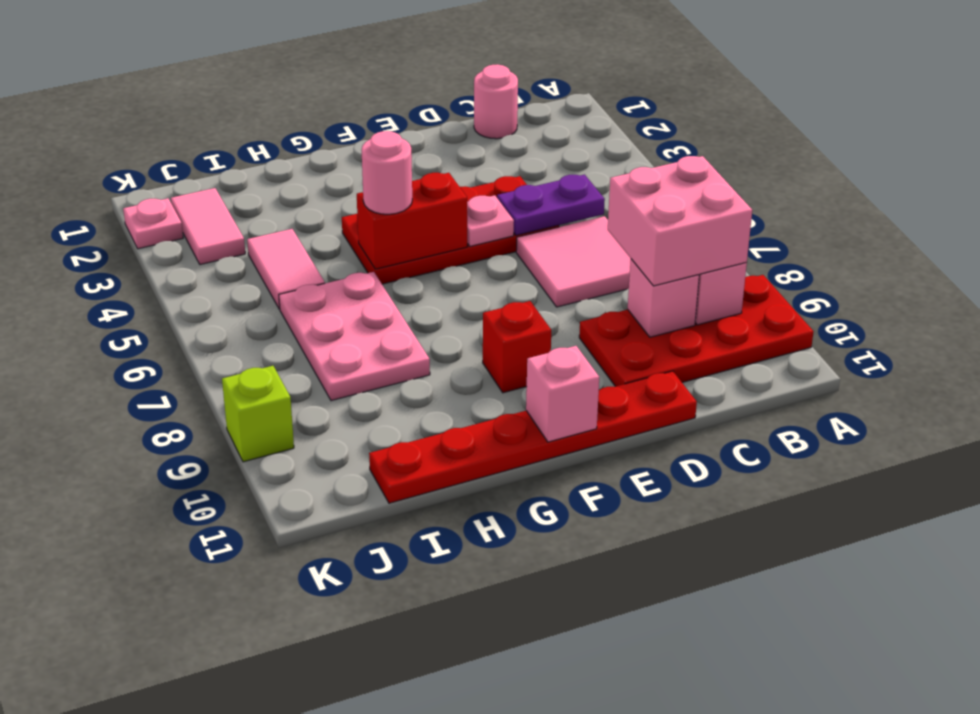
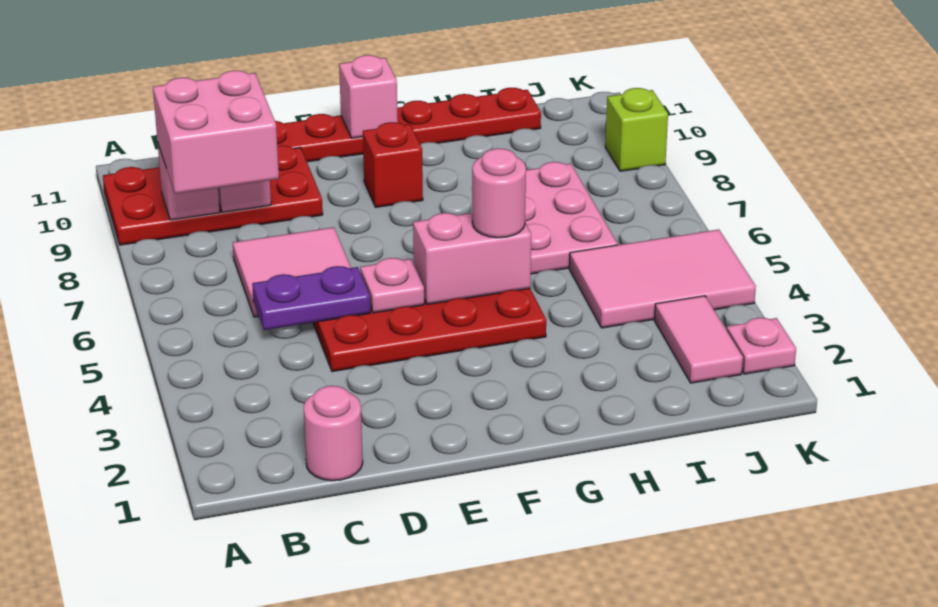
red brick F5:G5 level 2 -> pink brick F5:G5 level 2
pink tile I4:I5 level 1 -> pink tile I4:K5 level 1

